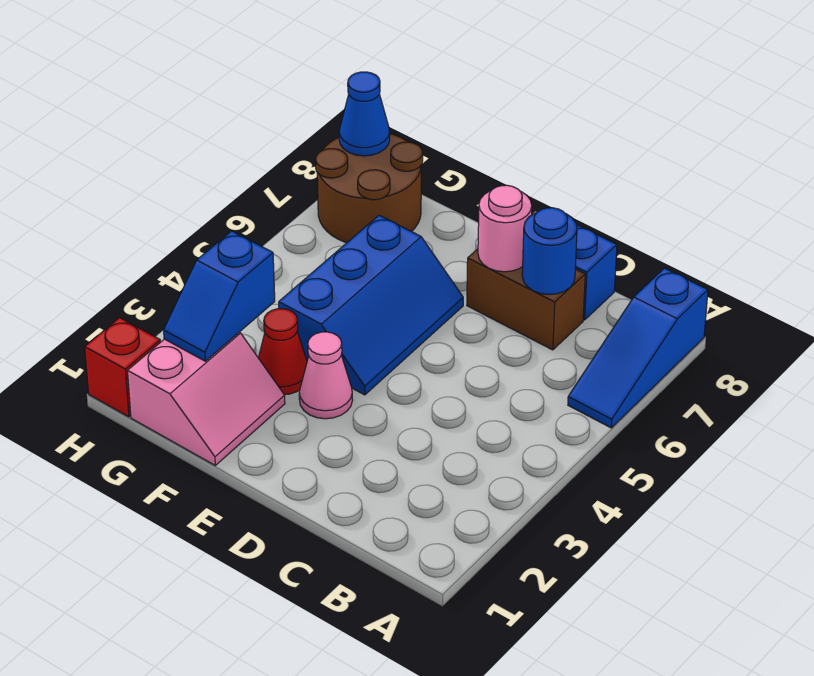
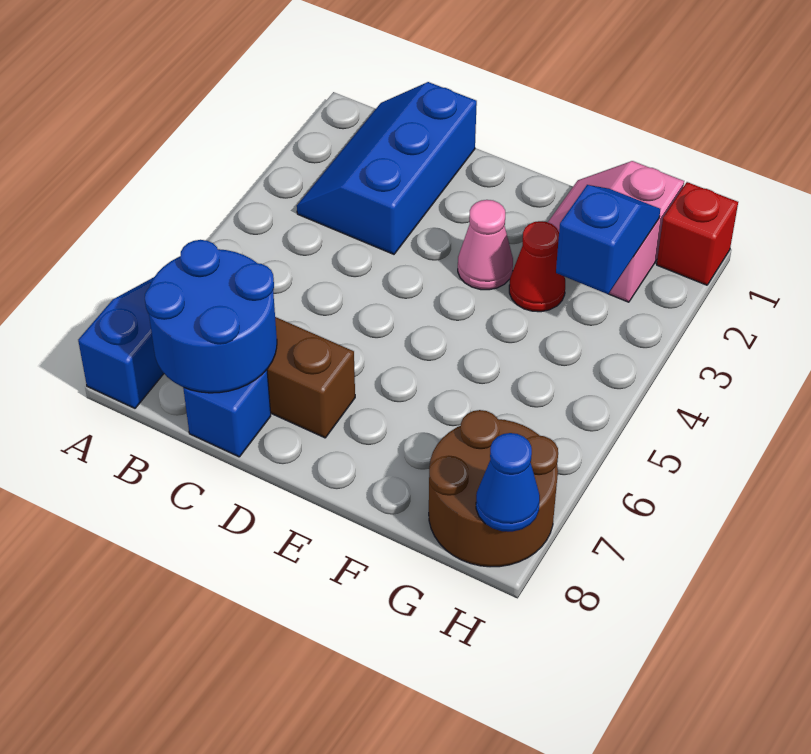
blue round brick C7 level 2 -> blue round brick B7:C8 level 2
pink round brick D7 level 2 -> none
blue slope E4:F6 level 1 top F -> blue slope B1:C3 level 1 top C

